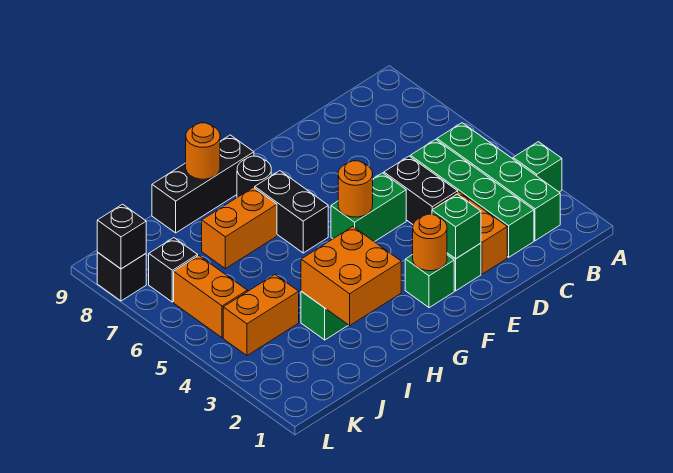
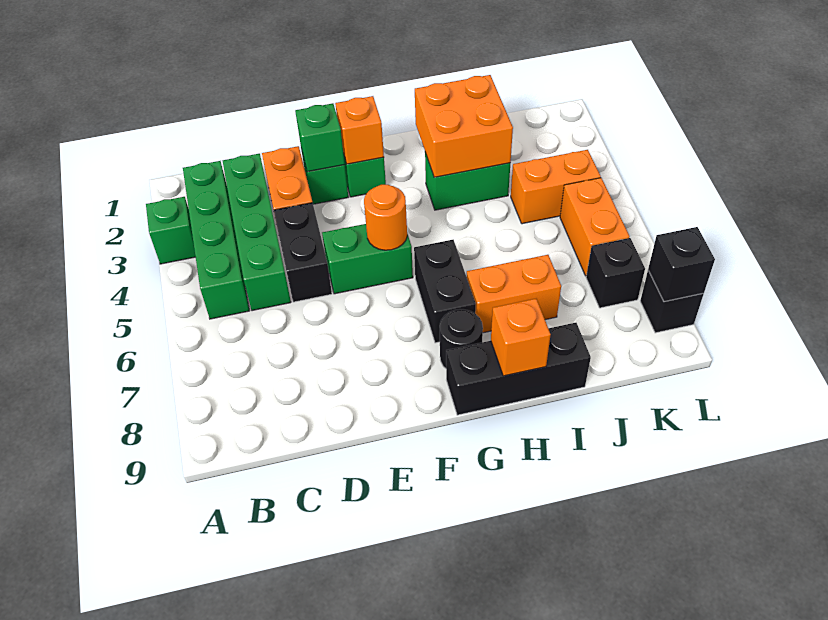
orange round brick F2 level 2 -> orange brick F2 level 2
orange round brick H9 level 2 -> orange brick H9 level 2

